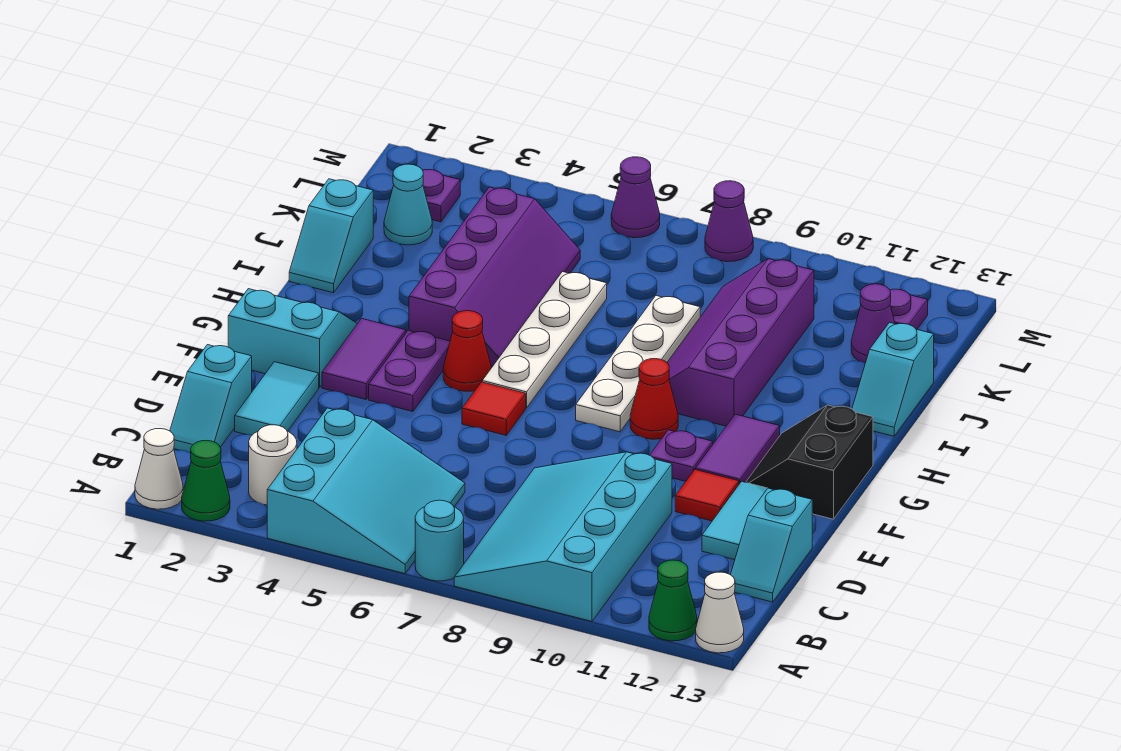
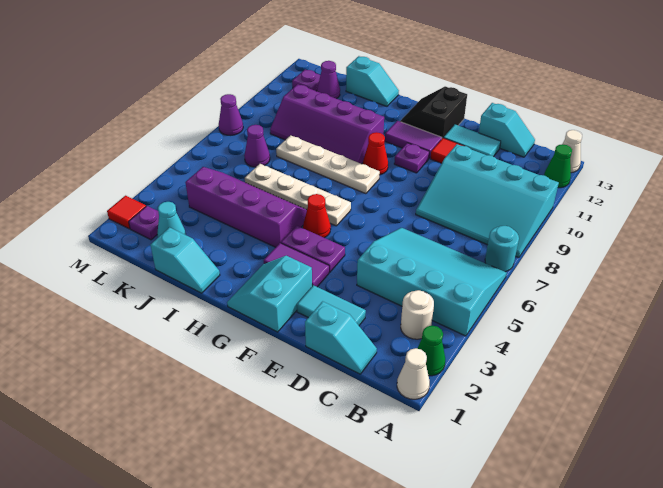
cyan slope A4:C6 level 1 top 4 -> cyan slope A4:D6 level 1 top 4
red tile F6 level 1 -> red tile M2 level 1
black slope F12:G13 level 1 top 13 -> black slope F12:G13 level 1 top F
purple cone M6 level 1 -> purple cone K7 level 1

